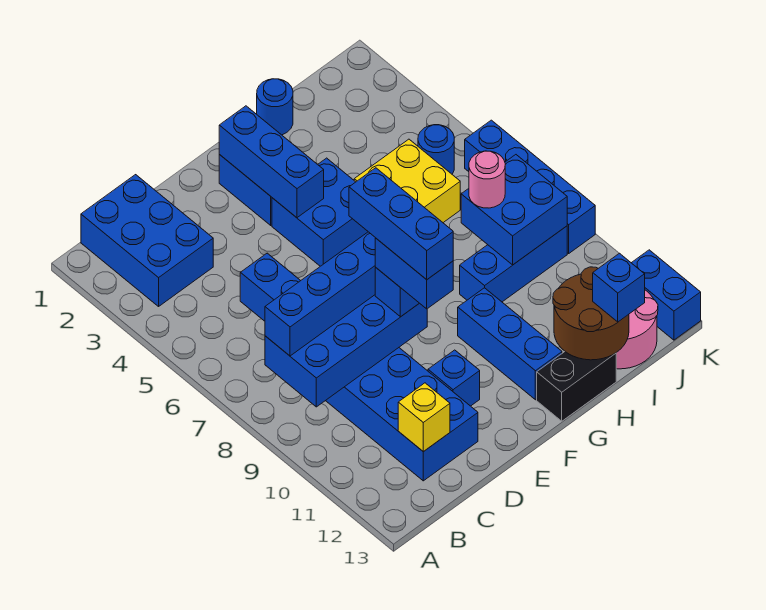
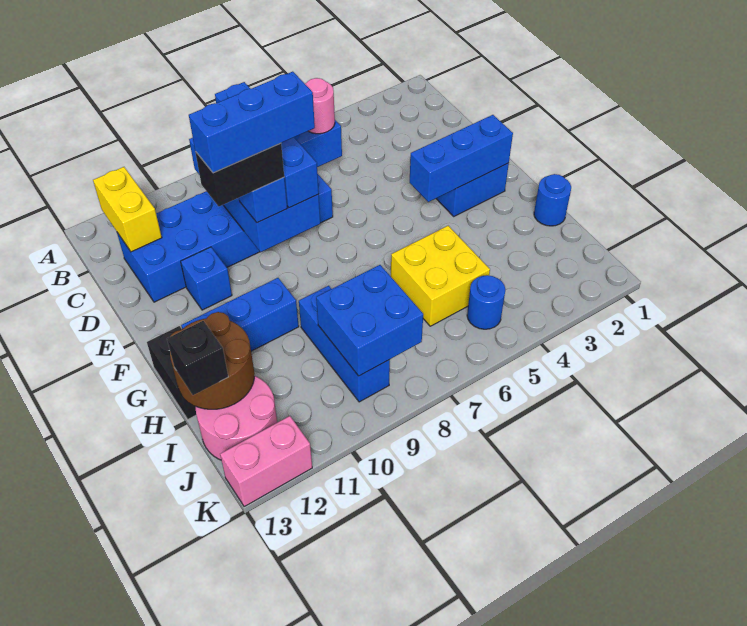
blue brick B1:C3 level 1 -> none
yellow brick C12 level 2 -> yellow brick B12:C12 level 2
blue brick E9:E10 level 4 -> black brick E9:E10 level 4
blue brick F4:G5 level 1 -> none
pink round brick I8 level 3 -> pink round brick C6 level 3
blue brick I13 level 3 -> black brick I13 level 3
blue brick K6:K9 level 1 -> none
blue brick K12:K13 level 1 -> pink brick K12:K13 level 1

